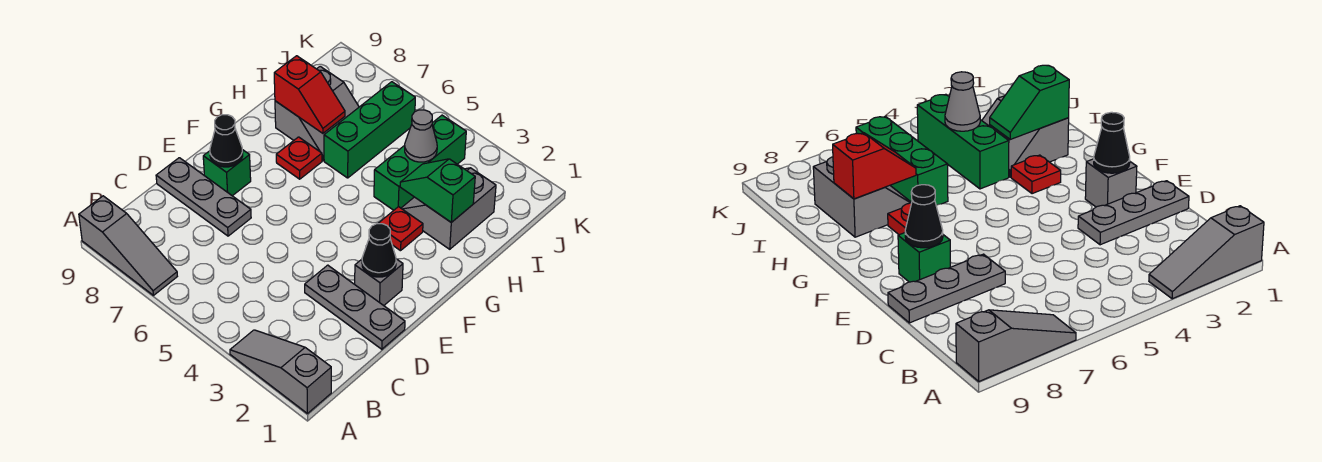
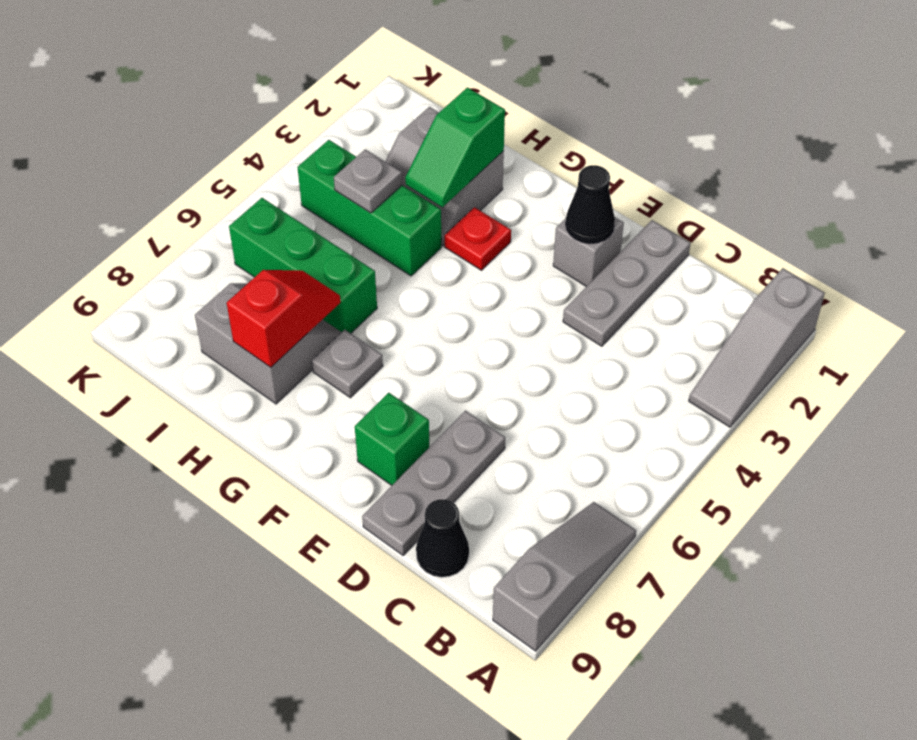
black cone E8 level 2 -> black cone C9 level 1
red plate G7 level 1 -> grey plate G7 level 1
grey cone I4 level 2 -> grey plate I4 level 2

